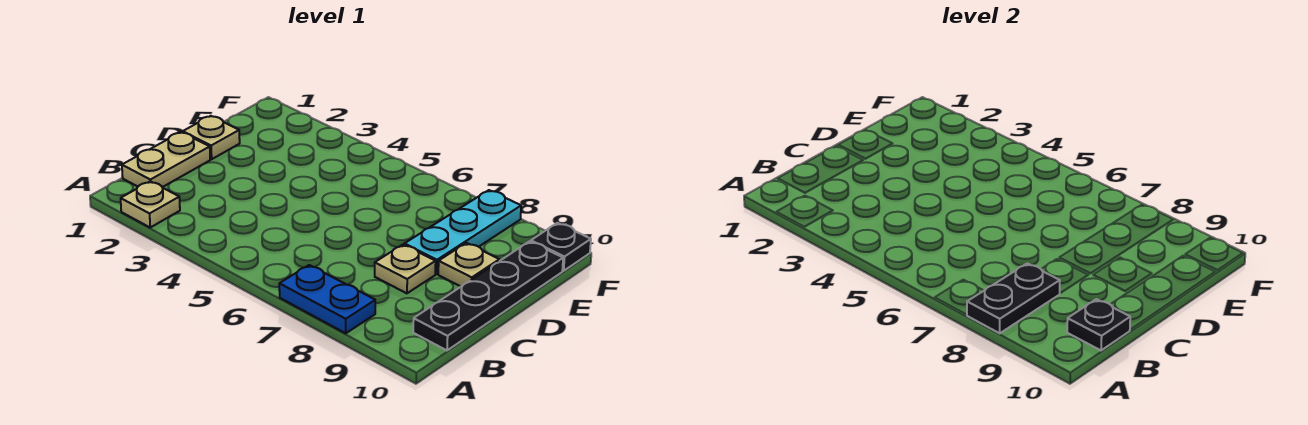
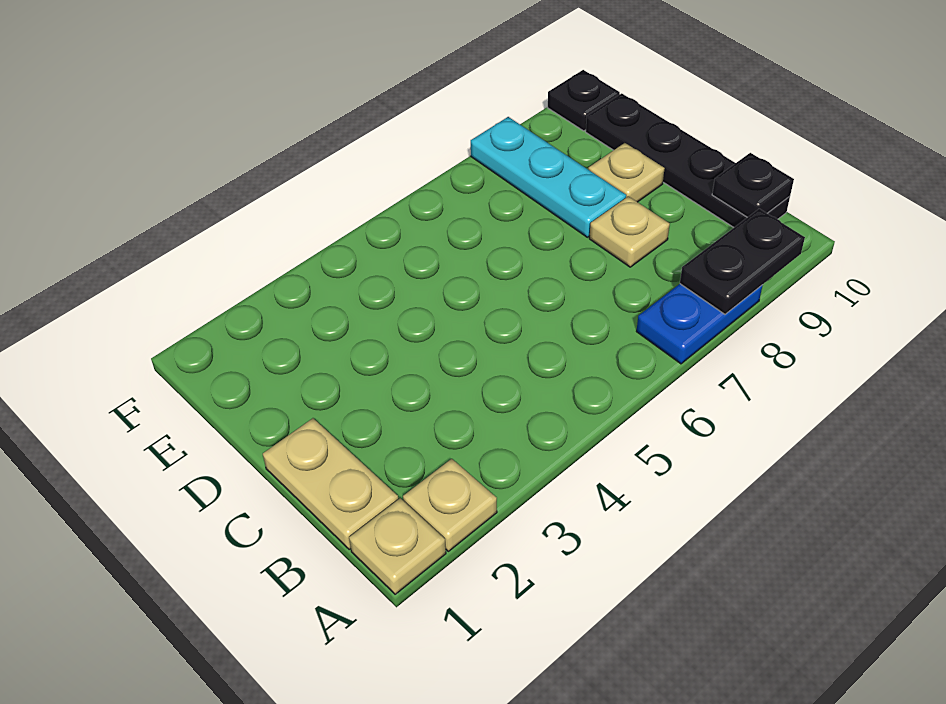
black plate A8:B8 level 2 -> black plate A8:A9 level 2
tan plate D1 level 1 -> tan plate A1 level 1

